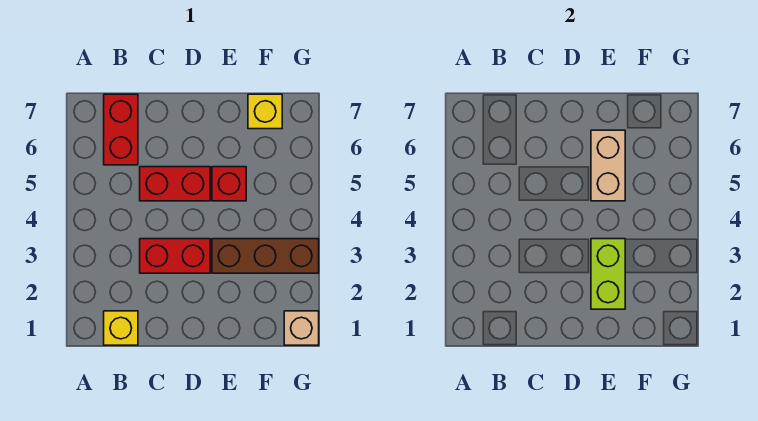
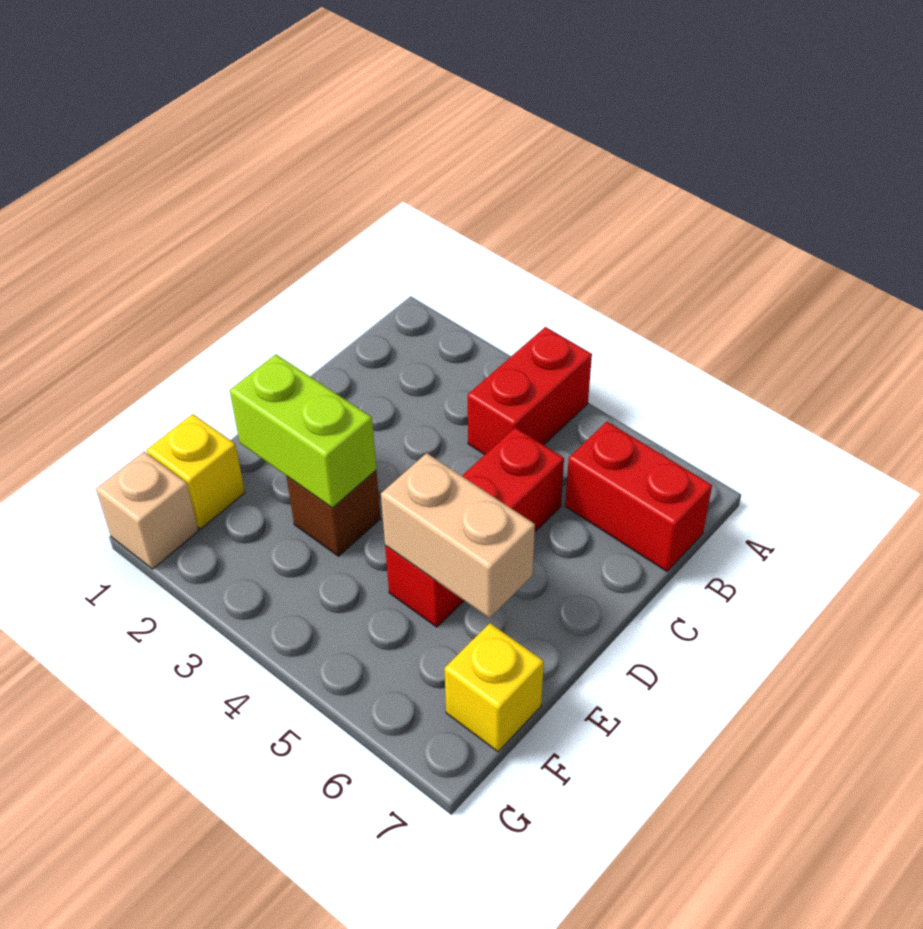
yellow brick B1 level 1 -> yellow brick F1 level 1
red brick C3:D3 level 1 -> red brick A4:B4 level 1
brown brick E3:G3 level 1 -> brown brick E3 level 1

